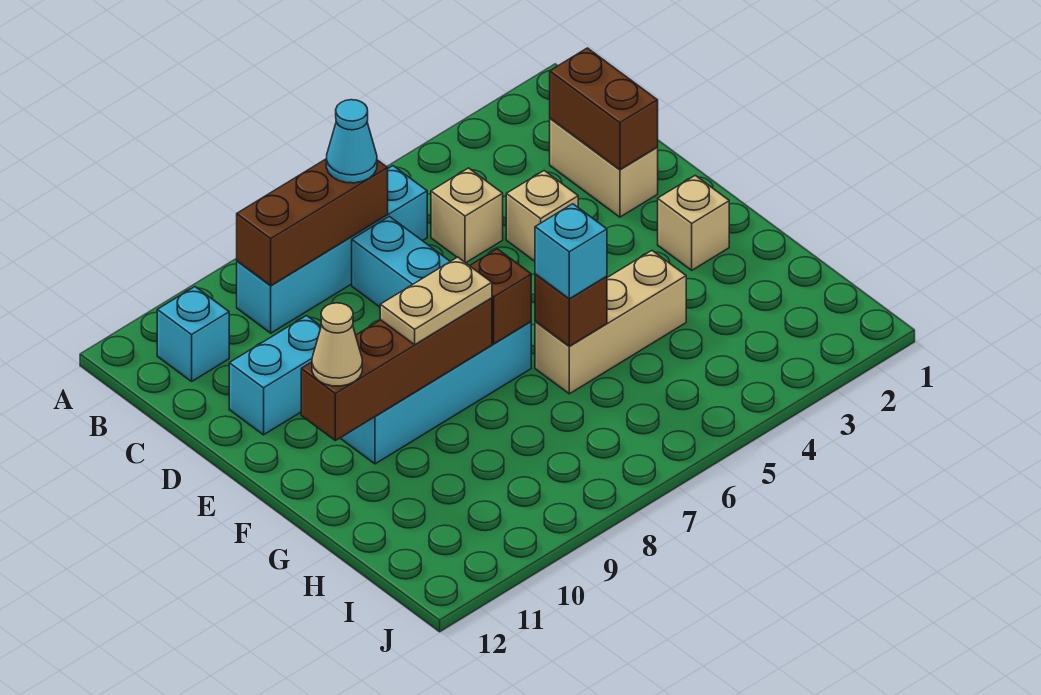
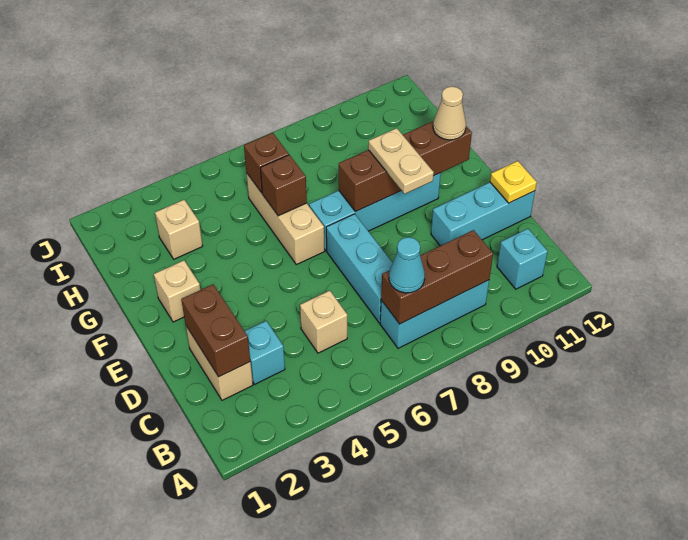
cyan brick B6:B9 level 1 -> cyan brick B7:B9 level 1
tan brick D4 level 1 -> tan brick H3 level 1
cyan brick D10:D11 level 1 -> cyan brick D10:D12 level 1
none -> yellow plate D12 level 2
brown brick F7 level 2 -> brown brick H6 level 2
tan plate F8:F9 level 3 -> tan plate E9:F9 level 3
tan brick G4:G6 level 1 -> tan brick F6:H6 level 1
cyan brick G6 level 3 -> cyan brick C3 level 1

